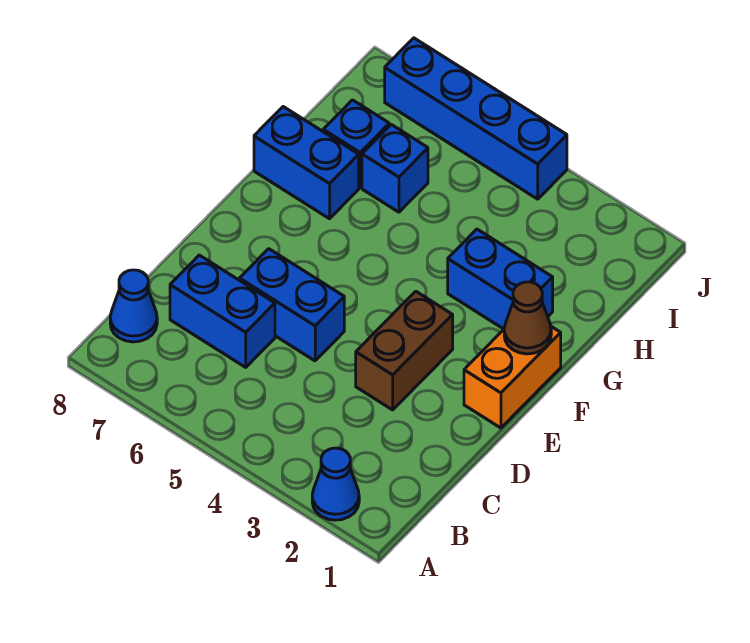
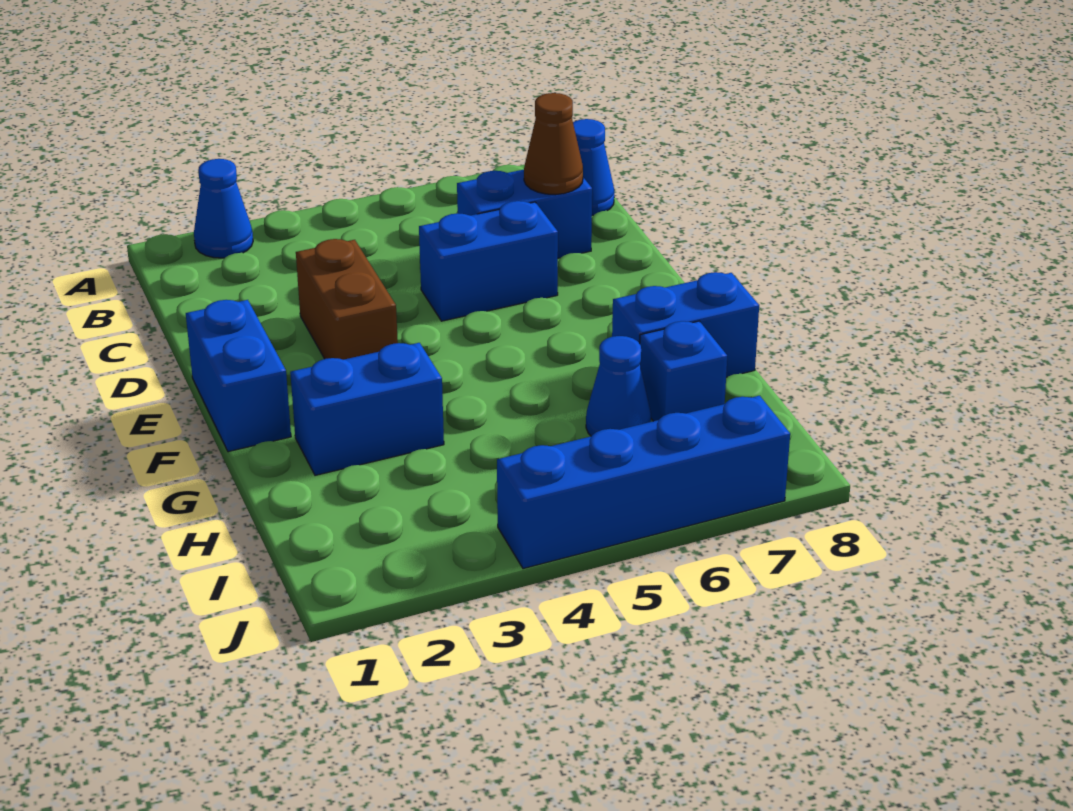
orange brick E1:F1 level 1 -> blue brick E1:F1 level 1
brown cone F1 level 2 -> brown cone C7 level 2
blue brick H6 level 1 -> blue cone H6 level 1

